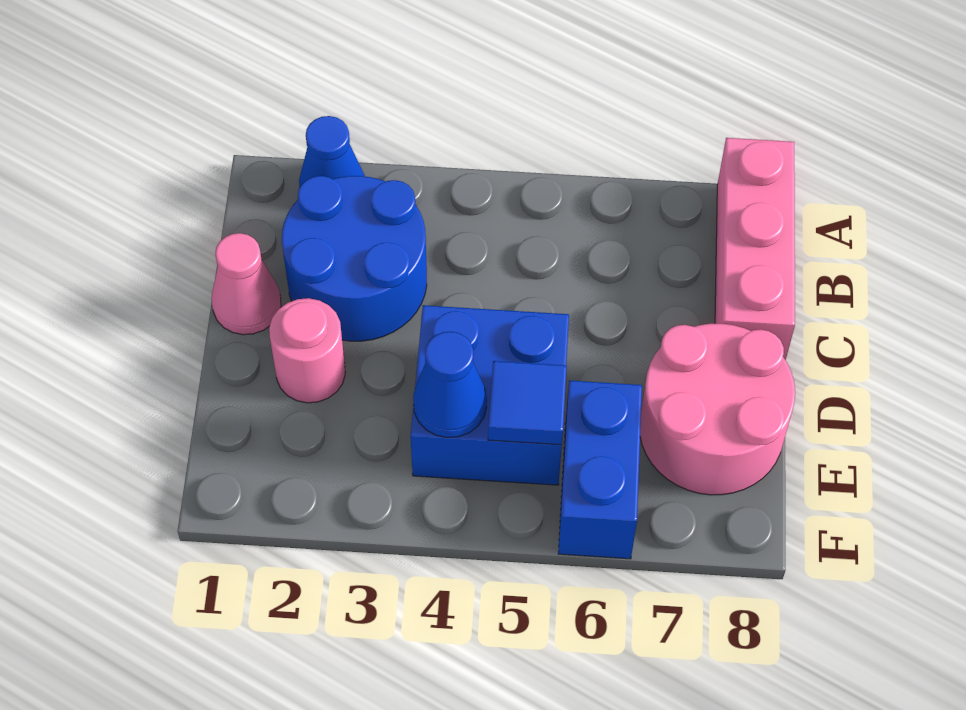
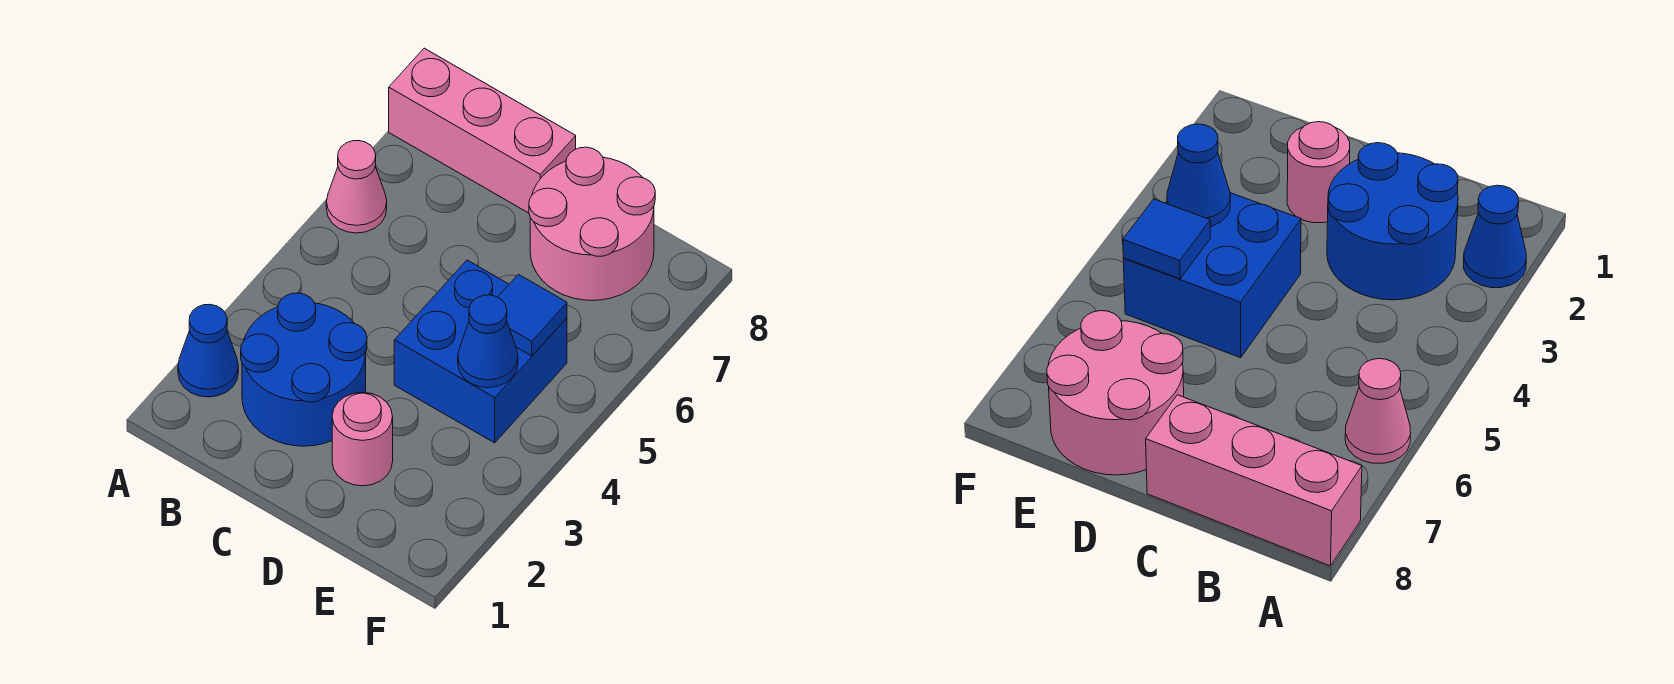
pink cone C1 level 1 -> pink cone A6 level 1
blue brick E6:F6 level 1 -> none

